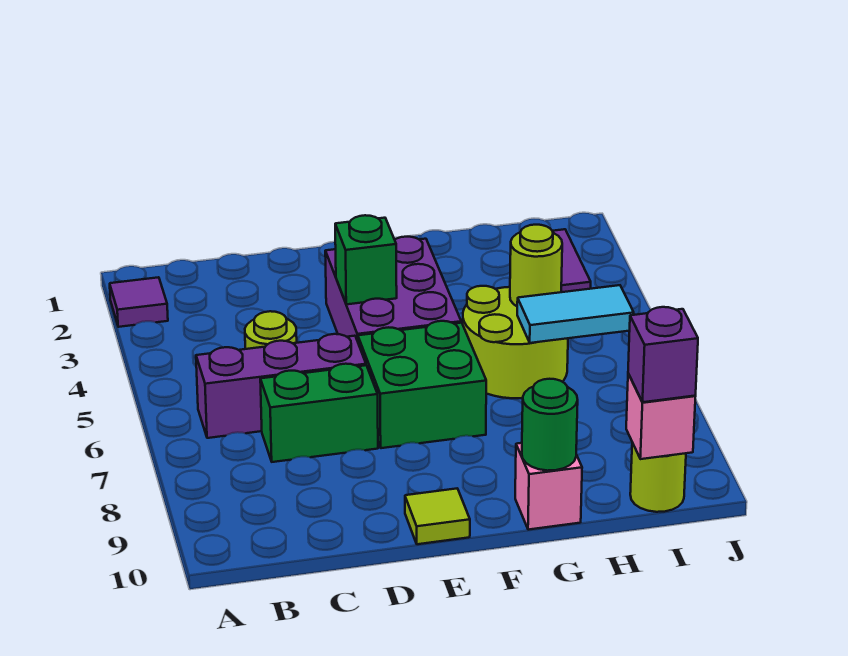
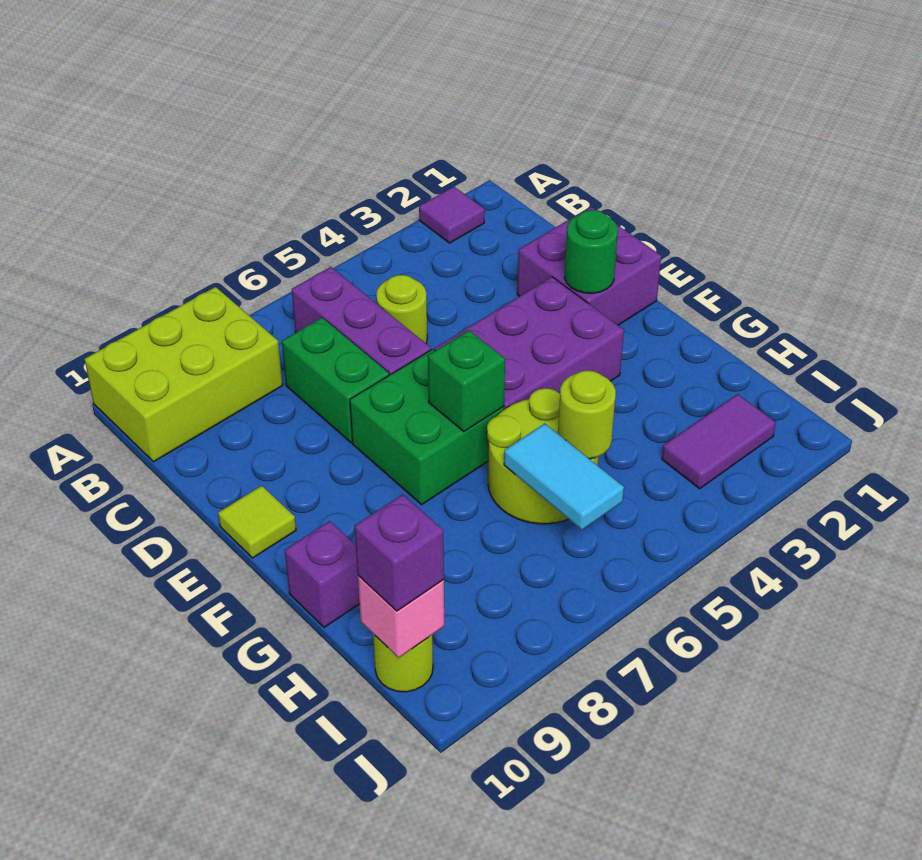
none -> lime brick A8:B10 level 1
none -> purple brick D1:E2 level 1
green brick E4 level 2 -> green brick F6 level 2
pink brick G10 level 1 -> purple brick G10 level 1
green round brick G10 level 2 -> green round brick E2 level 2

